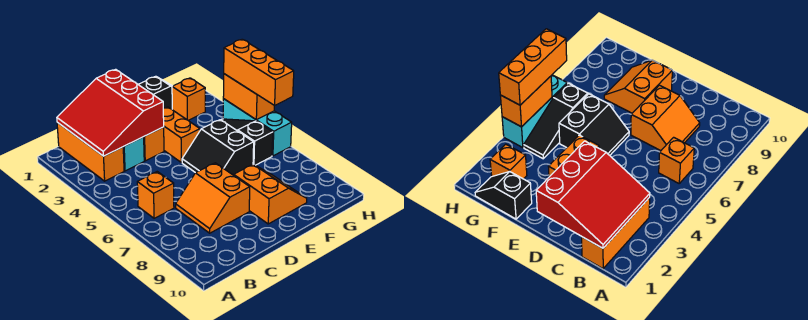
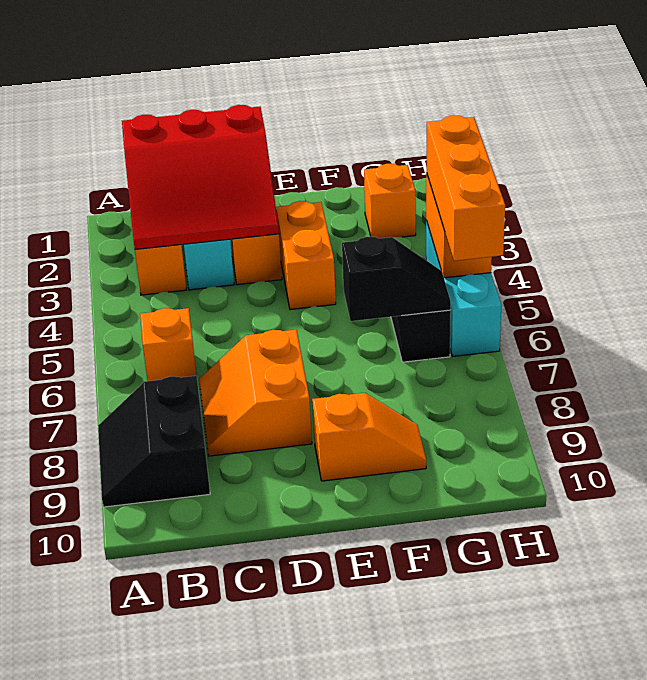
red slope B1:D3 level 2 top D -> red slope B1:D3 level 2 top 1
black slope E5:F6 level 1 top F -> black slope A8:B9 level 1 top B
orange slope E8:F9 level 1 top E -> orange slope E9:F9 level 1 top E
black slope F1:G1 level 1 top F -> black slope F6:G6 level 2 top F

